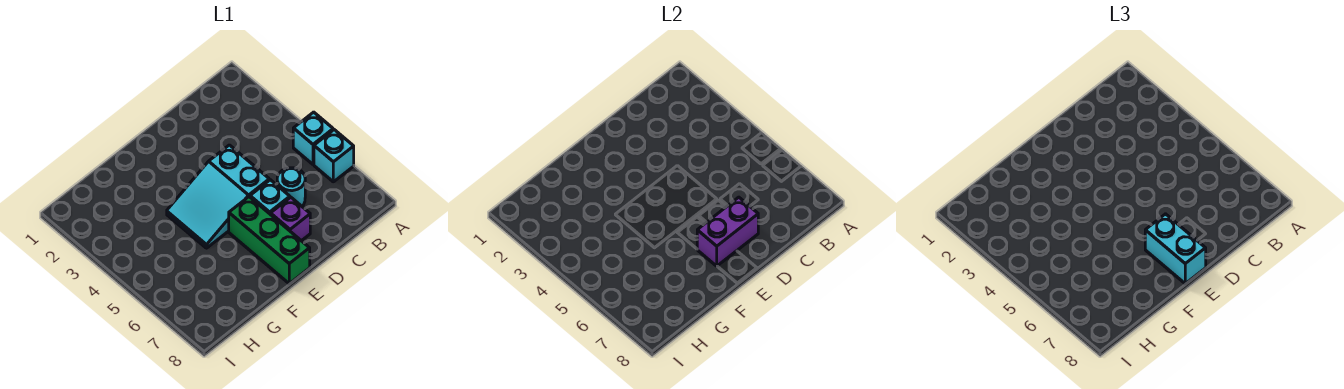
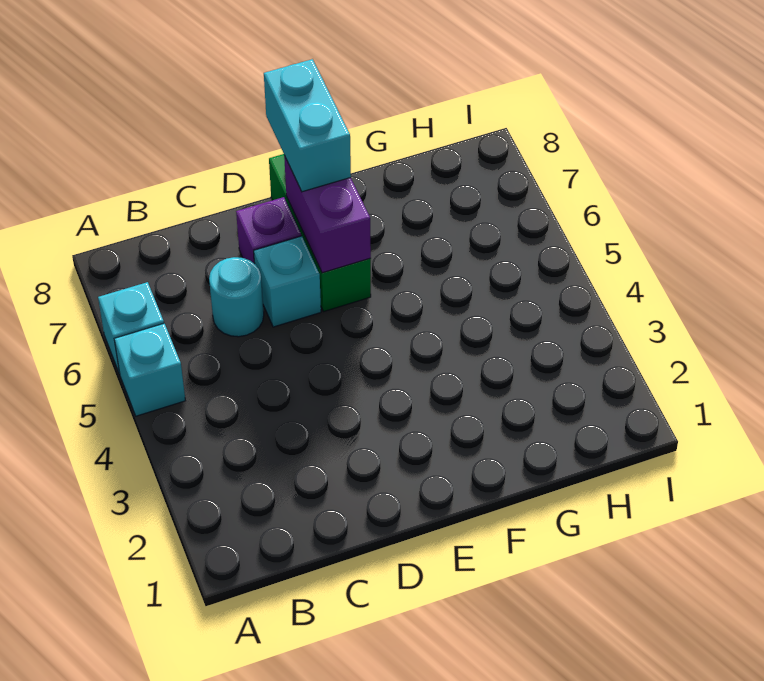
cyan slope D4:F5 level 1 top D -> none
purple brick D7:E7 level 2 -> purple brick E6:E7 level 2

